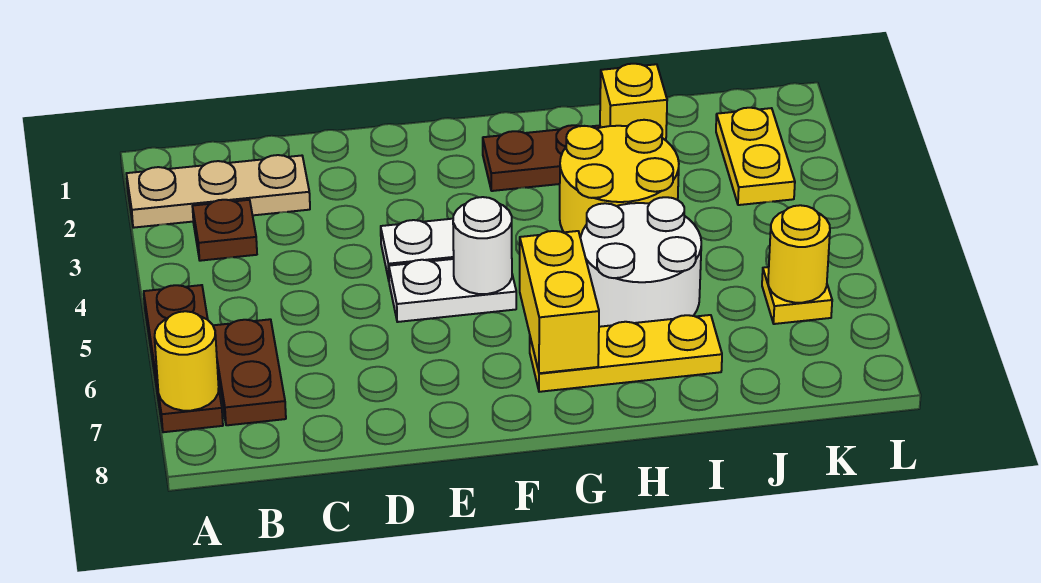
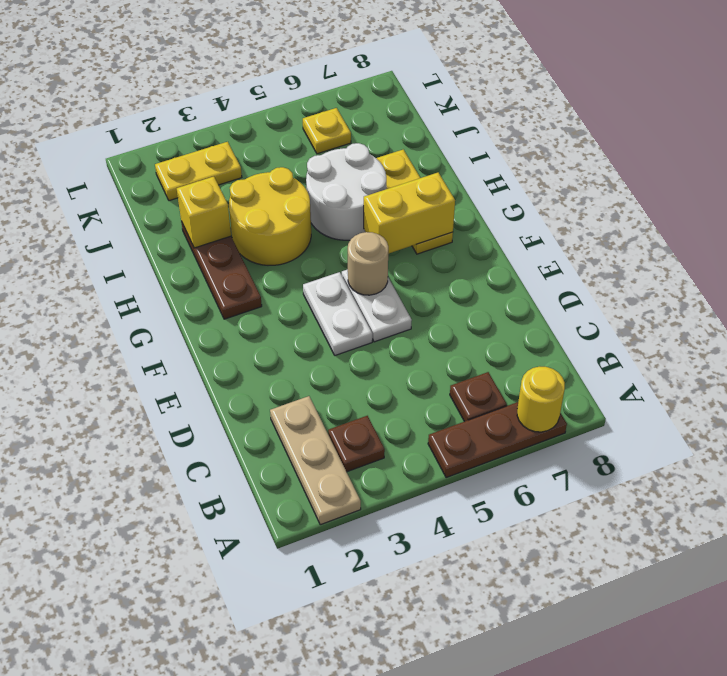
brown plate B6:B7 level 1 -> brown plate B6 level 1
white round brick F5 level 2 -> tan round brick F5 level 2
yellow round brick K6 level 2 -> none

